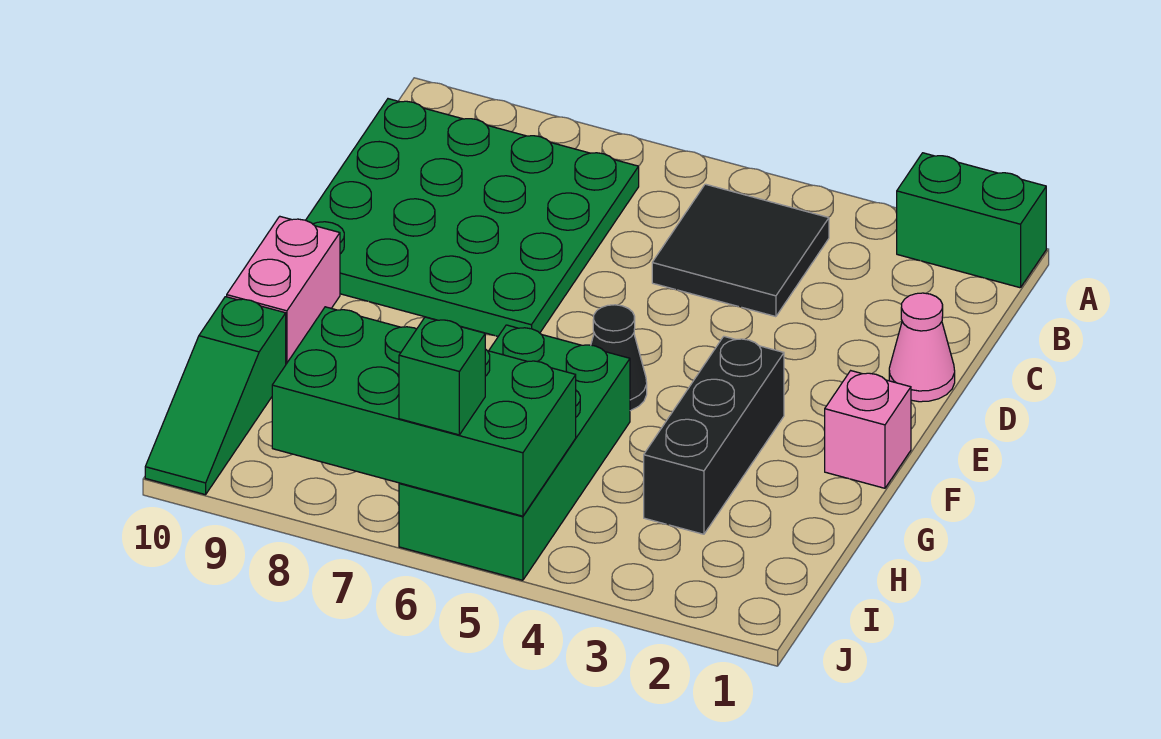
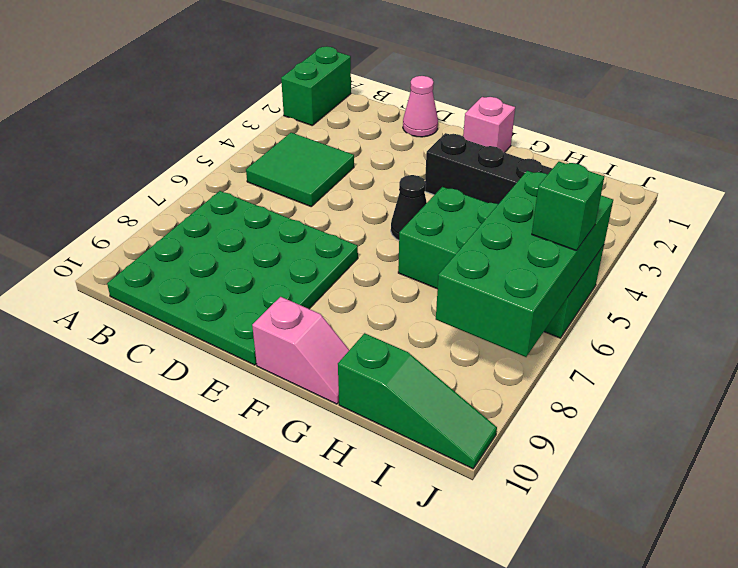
black tile B4:C5 level 1 -> green tile B4:C5 level 1
pink brick F10:G10 level 1 -> pink slope F10:G10 level 1 top F

